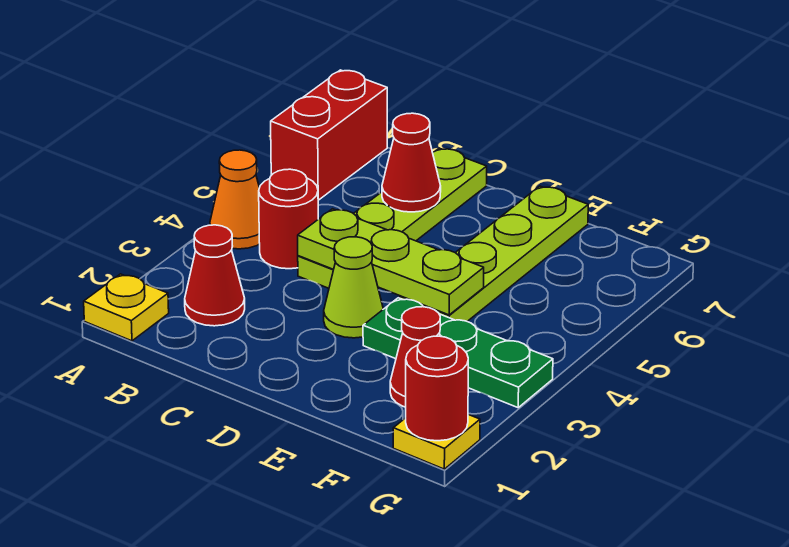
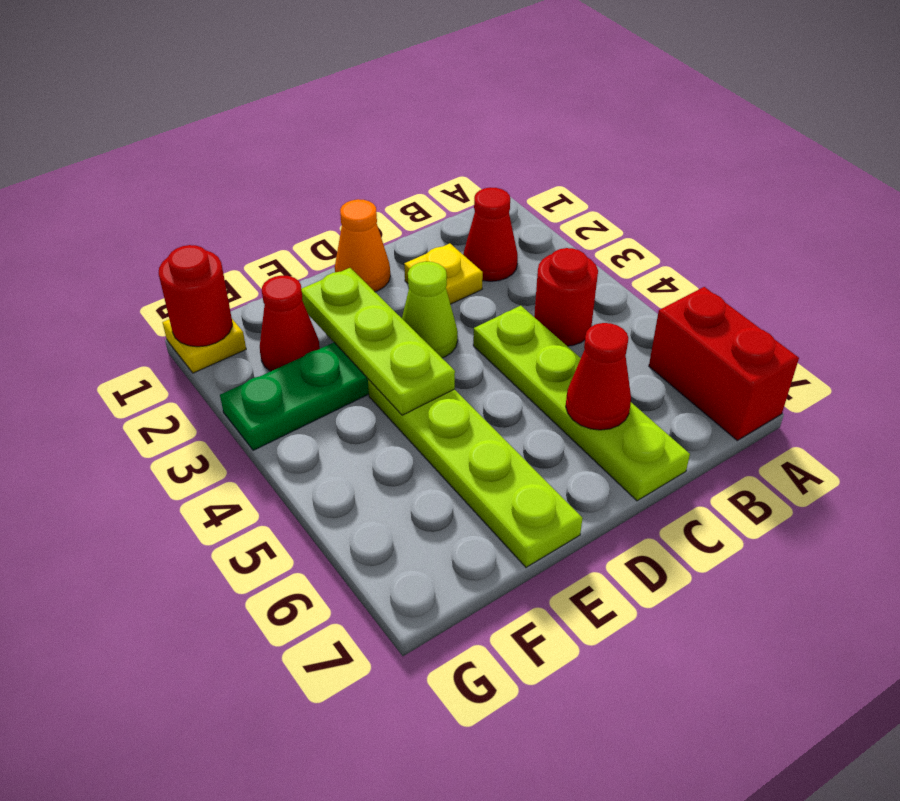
yellow plate A1 level 1 -> yellow plate C2 level 1
orange cone A4 level 1 -> orange cone D1 level 1
lime plate C4:E4 level 2 -> lime plate E2:E4 level 2

